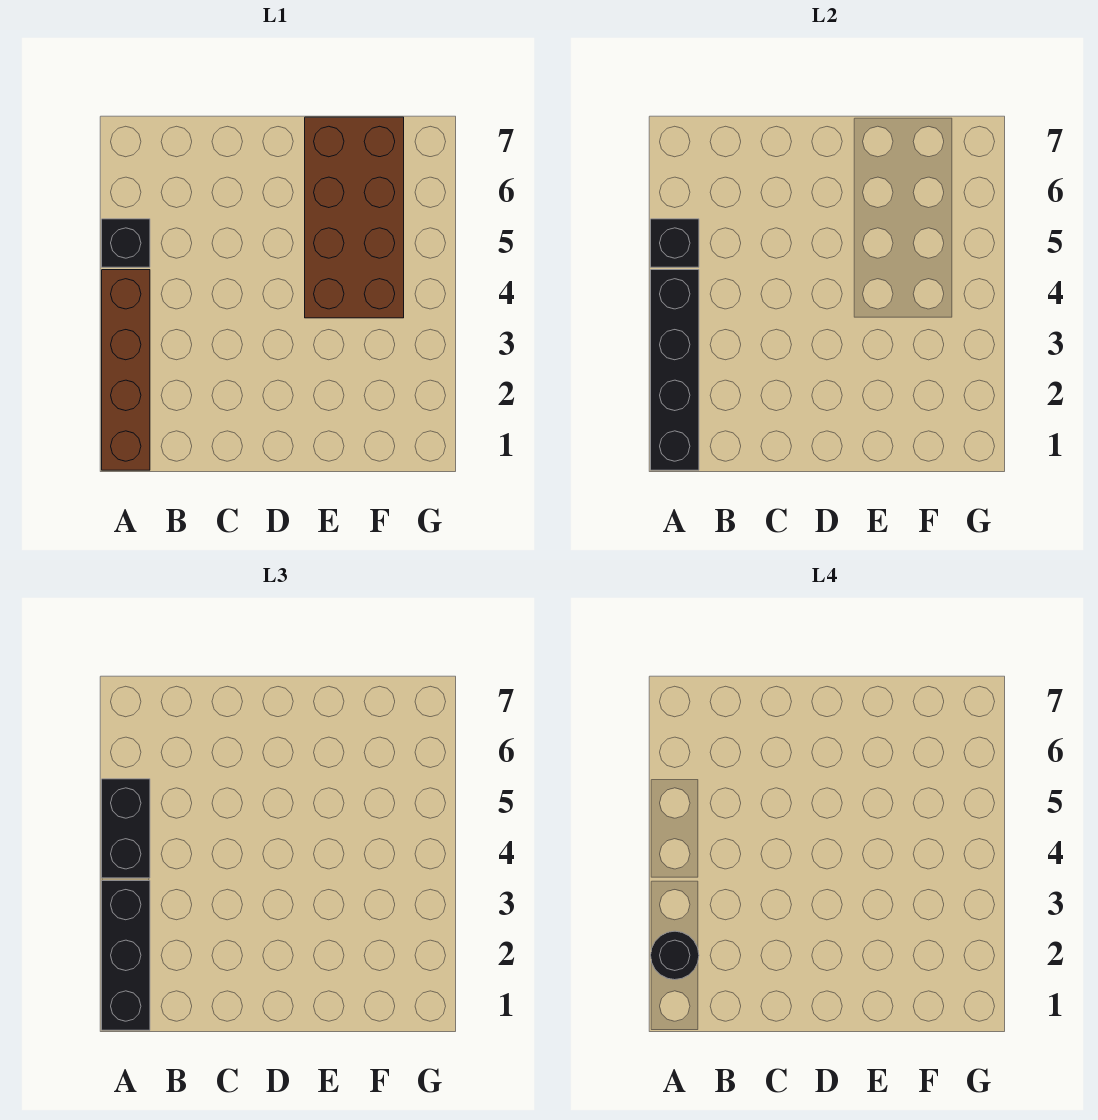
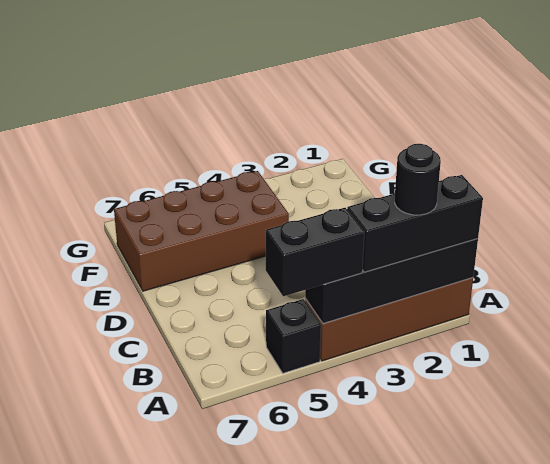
black brick A5 level 2 -> none

